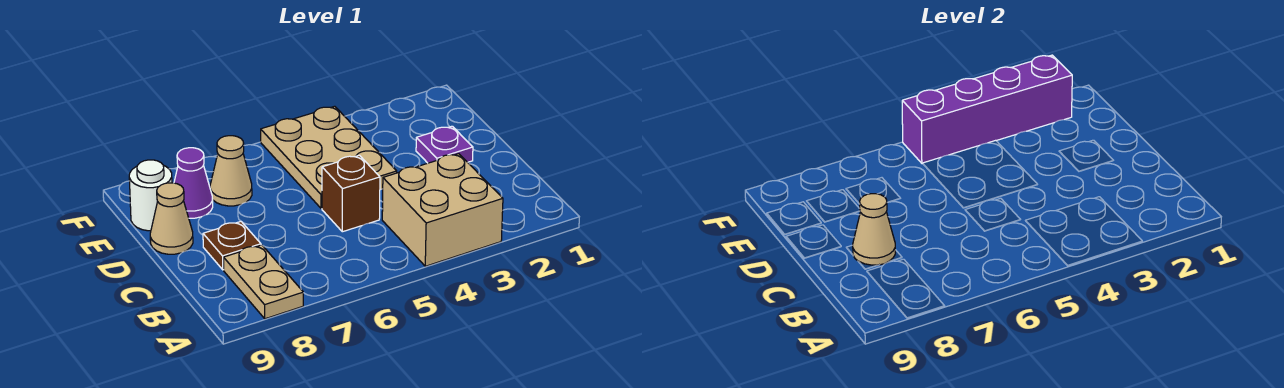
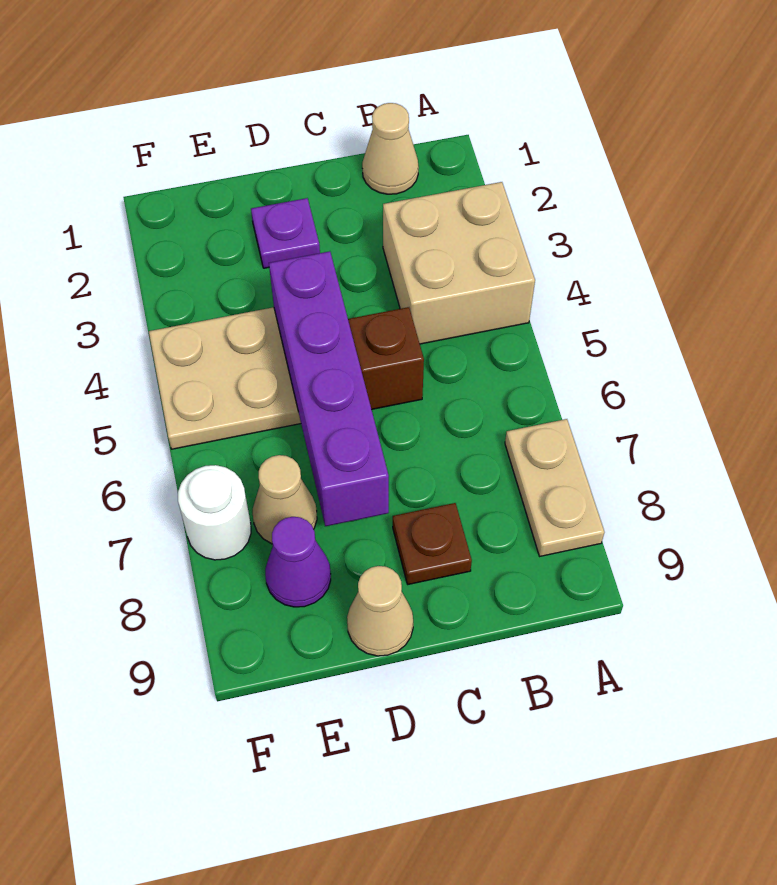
tan plate A8:B8 level 1 -> tan plate A7:A8 level 1
tan cone C8 level 2 -> tan cone B1 level 1
white round brick E9 level 1 -> white round brick F7 level 1
purple brick F2:F5 level 2 -> purple brick D4:D7 level 2

